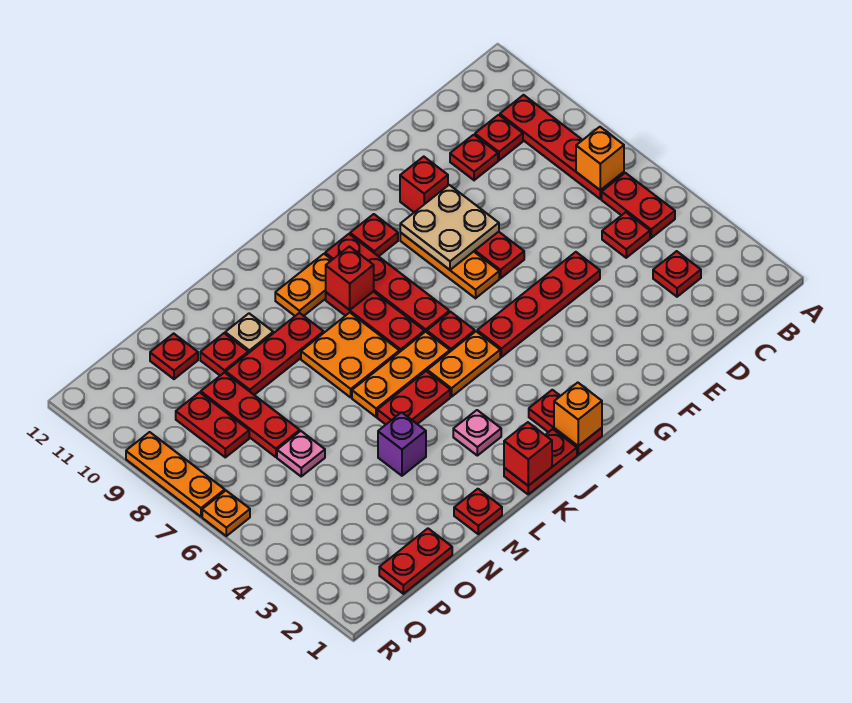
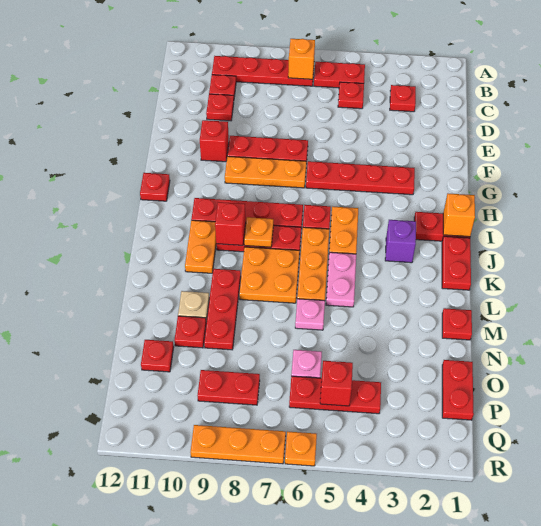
red plate E5:H5 level 1 -> red plate G3:G6 level 1
tan plate F8:G9 level 2 -> none
red plate H10 level 1 -> red plate H12 level 1
none -> orange plate J8 level 2
red brick K1 level 2 -> red brick P5 level 2
pink plate K3 level 1 -> pink plate M6 level 1
red plate K5:L5 level 1 -> pink plate K5:L5 level 1
purple brick M4 level 1 -> purple brick J3 level 1
red plate O7:O9 level 1 -> red plate P4:P6 level 1

